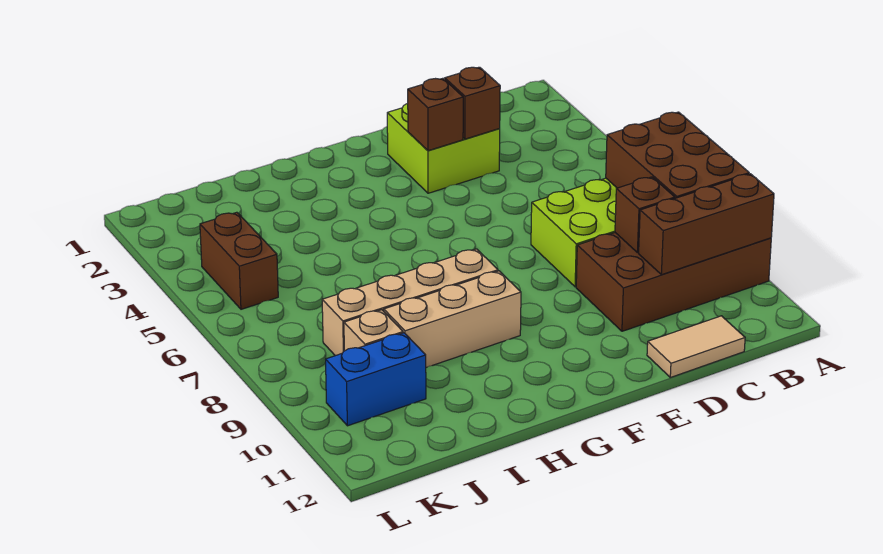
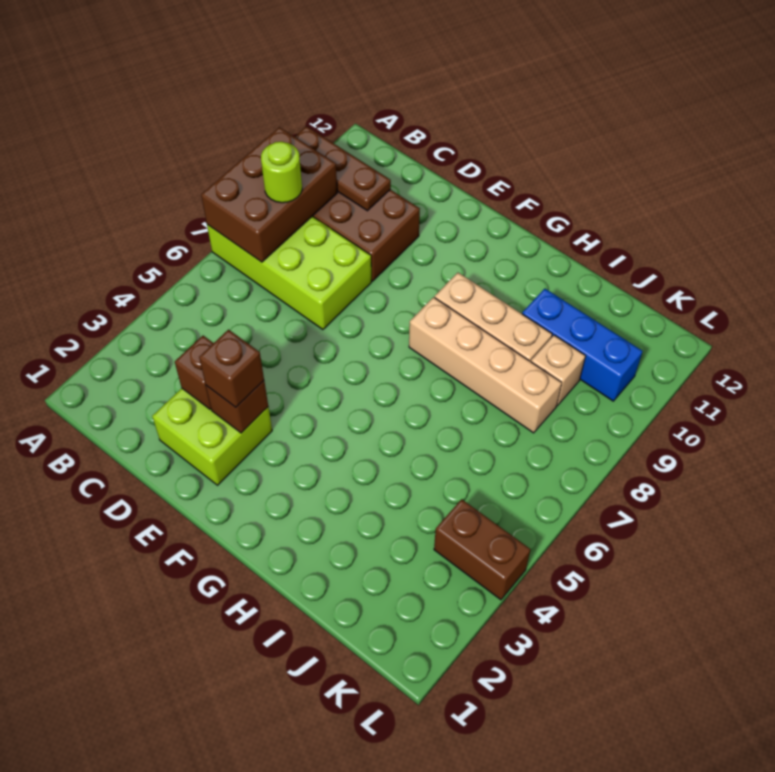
brown brick A10:C10 level 2 -> brown plate A10:C10 level 2
none -> lime round brick B8 level 3
brown brick C9 level 2 -> brown brick E3 level 3
tan tile C12:D12 level 1 -> none
blue brick J10:K10 level 1 -> blue brick I10:K10 level 1
brown brick K4:K5 level 1 -> brown brick K4:L4 level 1

